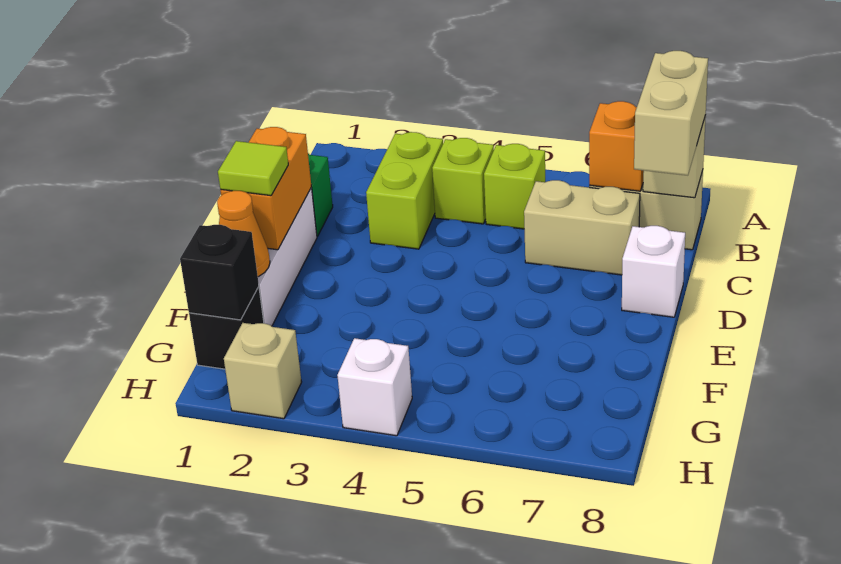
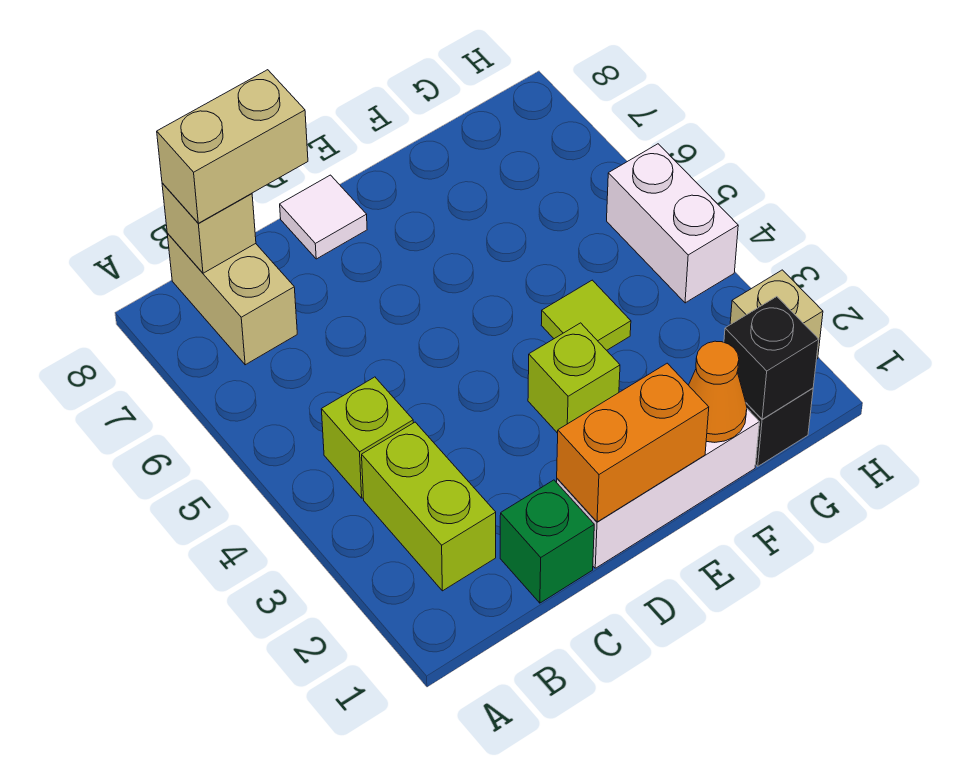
lime brick B3:C3 level 1 -> lime brick B2:B3 level 1
lime brick B5 level 1 -> lime brick E3 level 1
orange brick B7 level 2 -> none
tan brick C6:C7 level 1 -> none
white brick D8 level 1 -> white tile D8 level 1
lime tile E1 level 3 -> lime tile F4 level 1
white brick H4 level 1 -> white brick H4:H5 level 1

